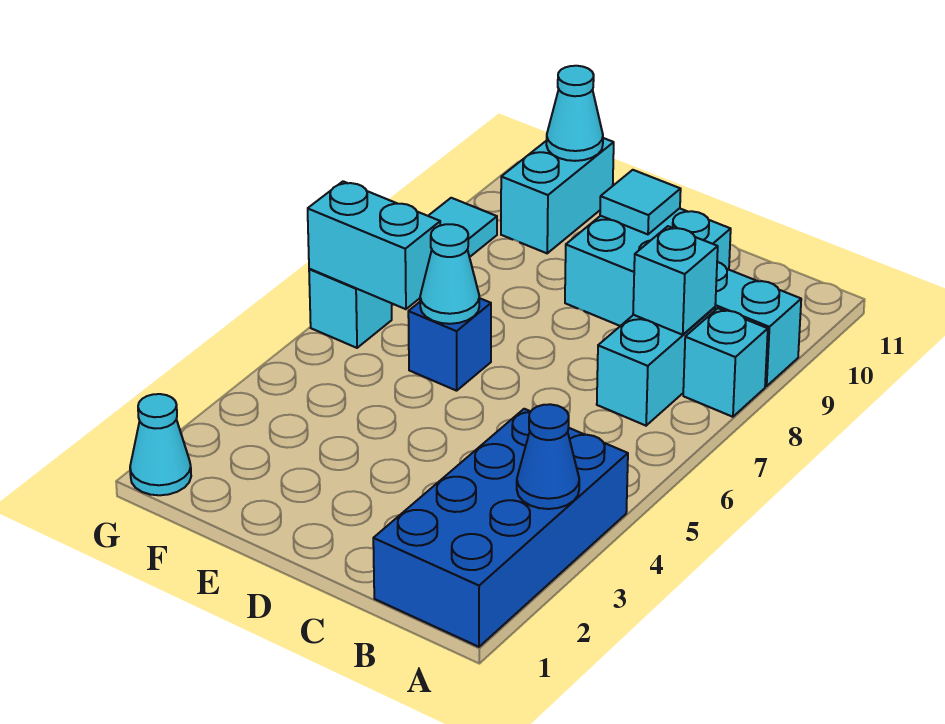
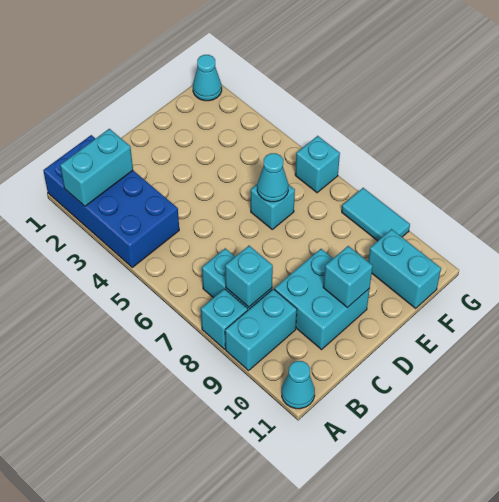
blue cone A3 level 2 -> none
cyan tile D10 level 2 -> cyan brick D10 level 2
blue brick E6 level 1 -> cyan brick E6 level 1
cyan brick F6:G6 level 2 -> cyan brick A2:B2 level 2
cyan cone F11 level 2 -> cyan cone A11 level 1

